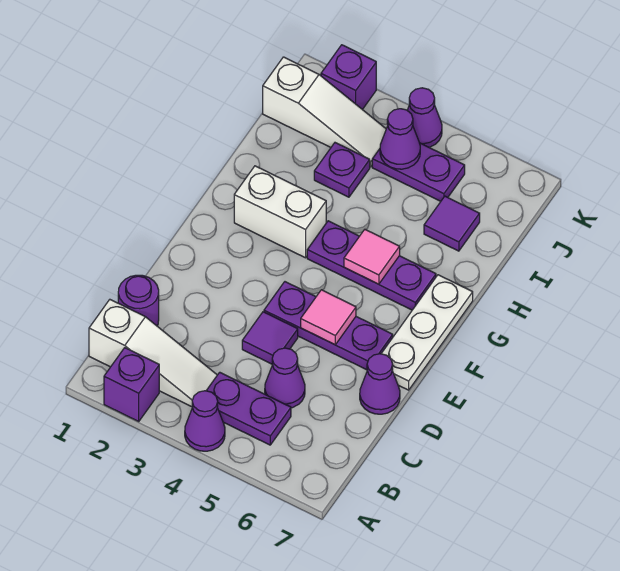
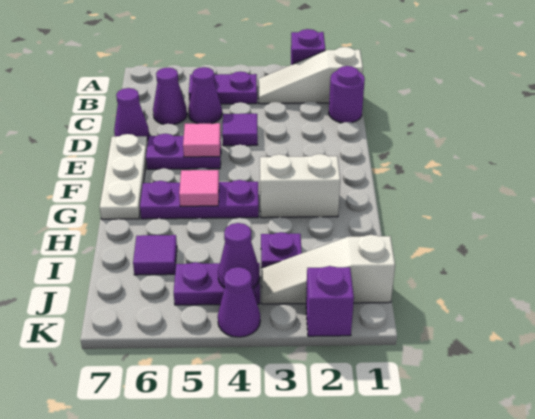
purple cone A4 level 1 -> purple cone C6 level 1
purple plate E4:E6 level 1 -> purple plate E5:E6 level 1

